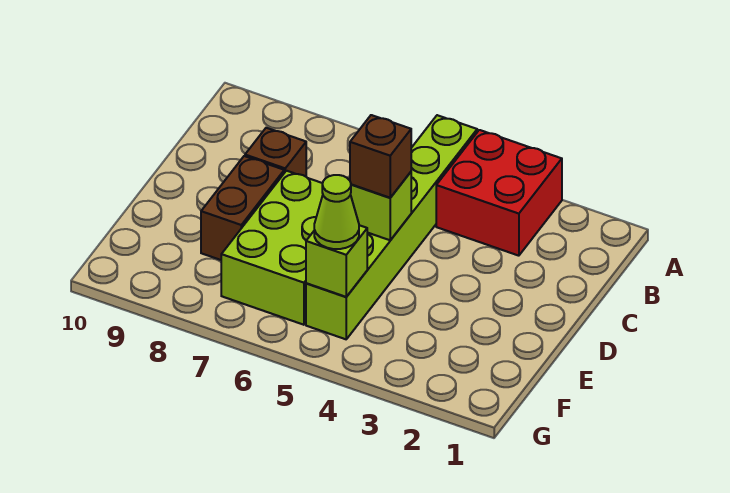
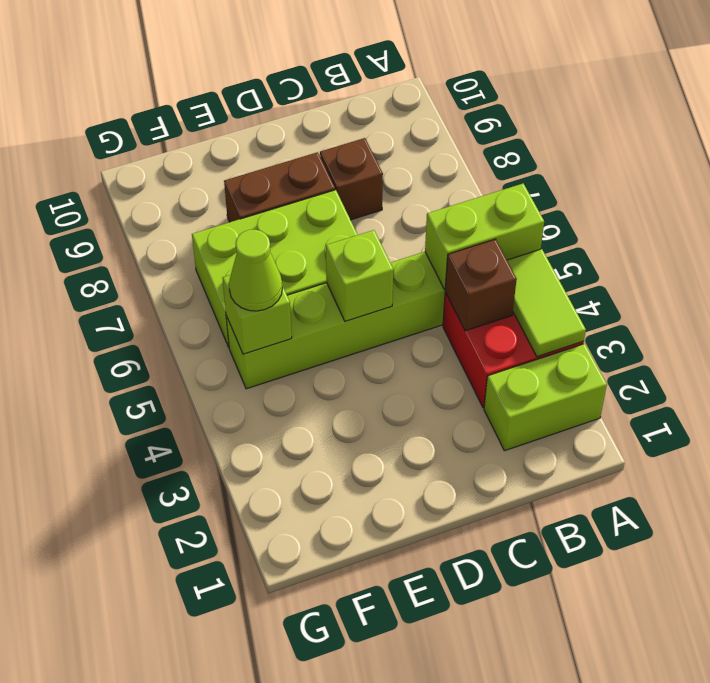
none -> lime brick A2:B2 level 1
none -> lime tile A3:A4 level 2
none -> lime brick A5:B5 level 2
brown brick D5 level 3 -> brown brick B4 level 2

